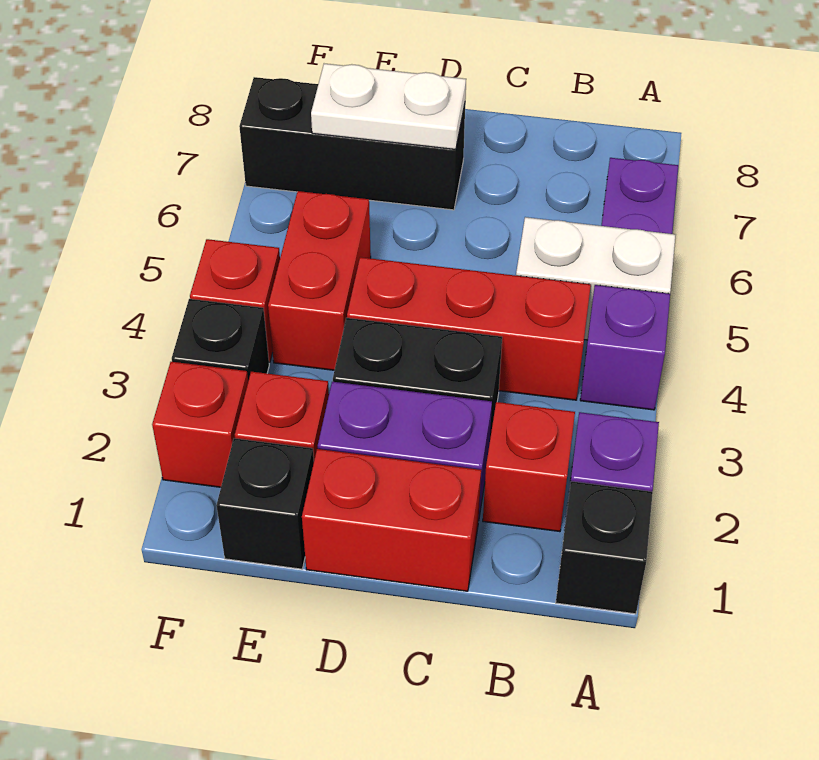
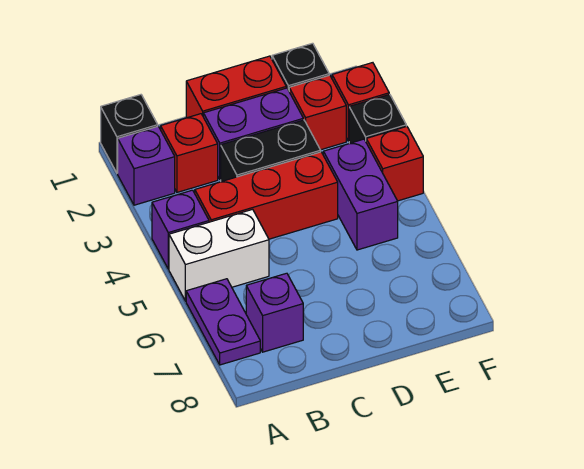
none -> purple brick B7 level 1
black brick D7:F7 level 1 -> none
white plate D7:E7 level 2 -> none
red brick E4:E5 level 1 -> purple brick E4:E5 level 1

